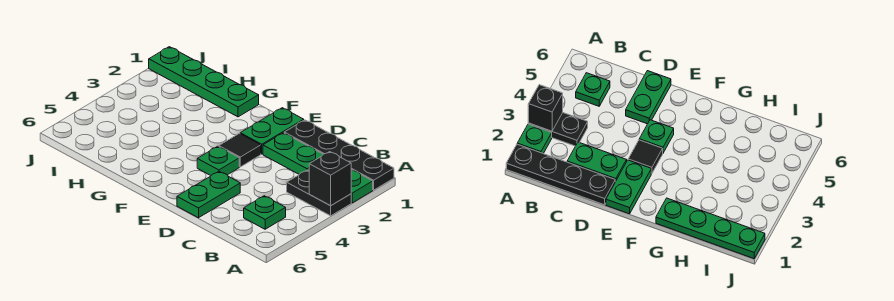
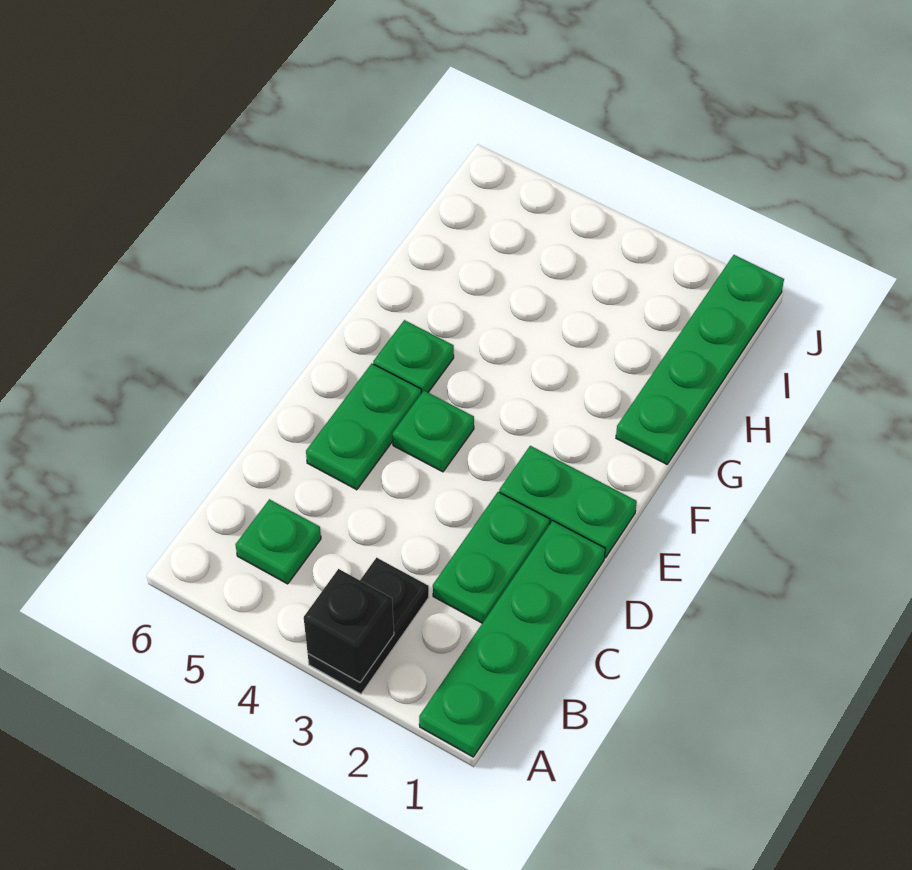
black plate A1:D1 level 1 -> green plate A1:D1 level 1
green plate A2 level 1 -> green plate F5 level 1
green plate D5:D6 level 1 -> green plate D5:E5 level 1
black tile E3 level 1 -> none

